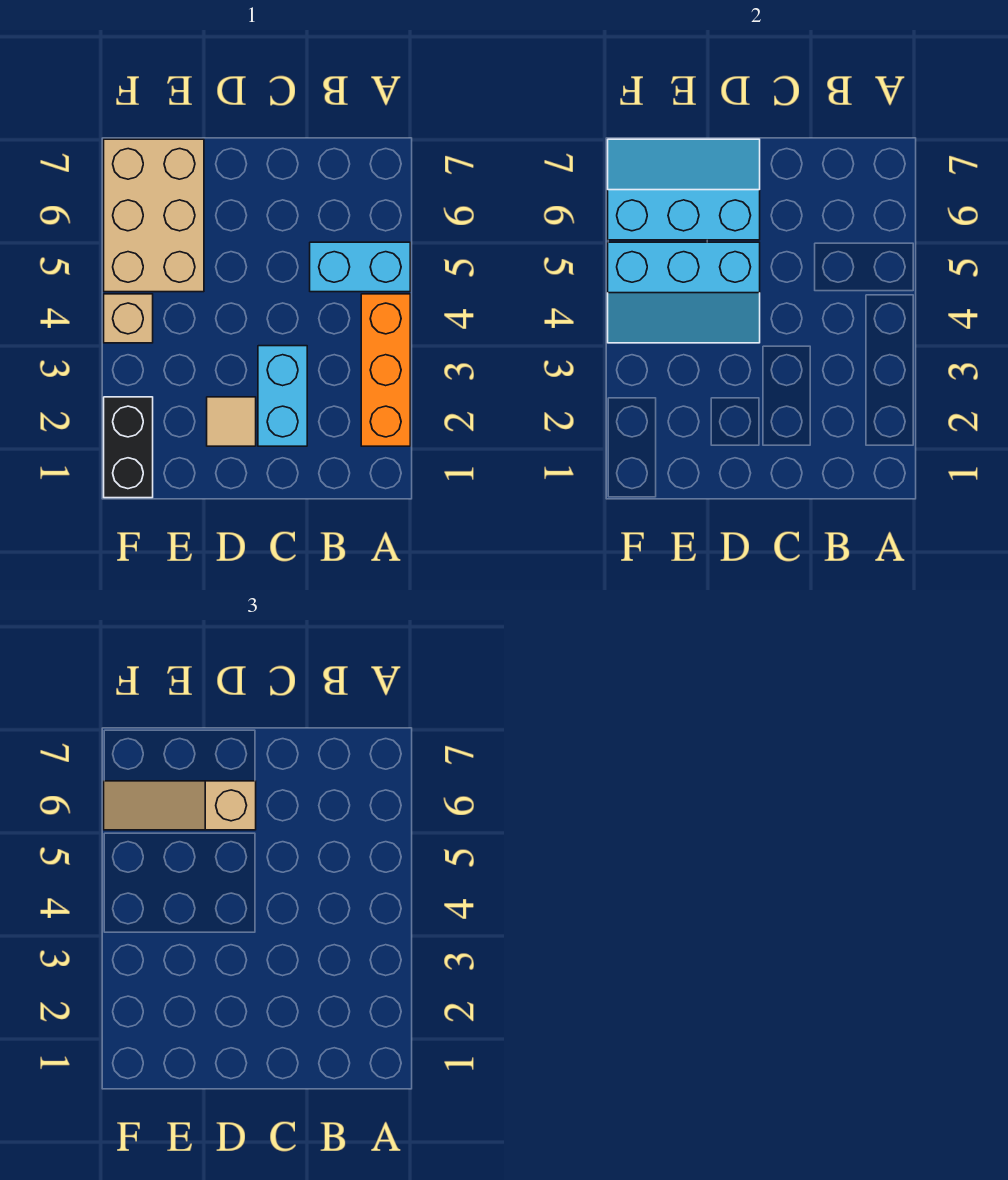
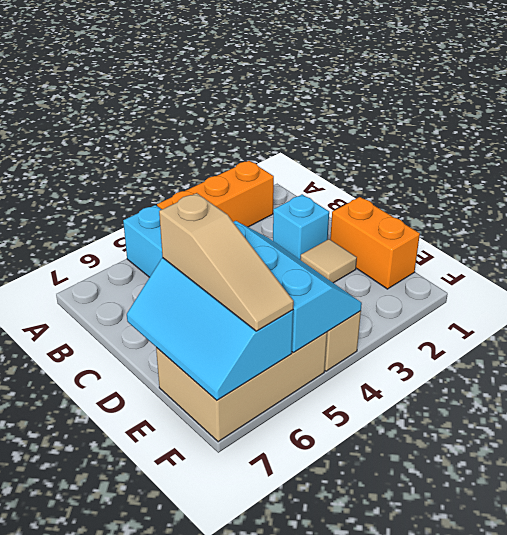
cyan brick C2:C3 level 1 -> cyan brick C2 level 1
none -> orange brick D1:E1 level 1
black brick F1:F2 level 1 -> none

